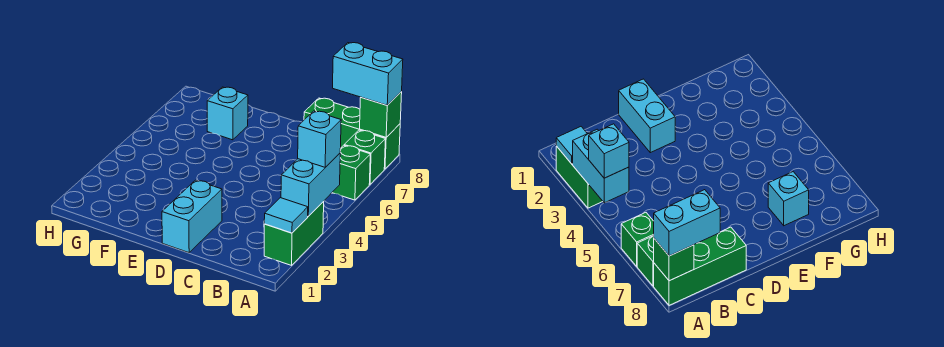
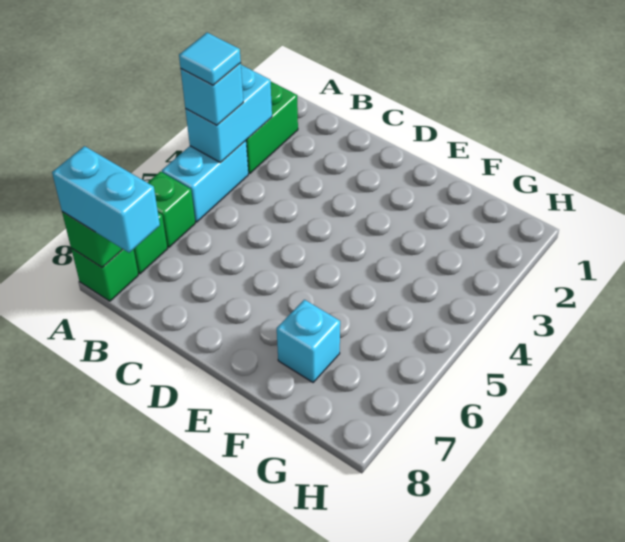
cyan tile A2 level 2 -> cyan tile A4 level 4
green brick A8:C8 level 1 -> green brick A8 level 1
cyan brick D1:D2 level 1 -> cyan brick A4:A5 level 1

